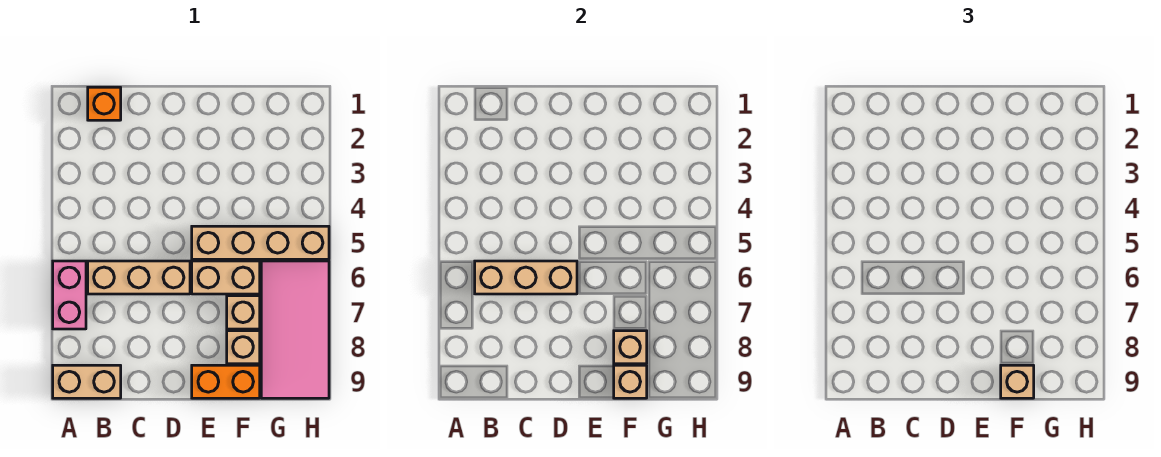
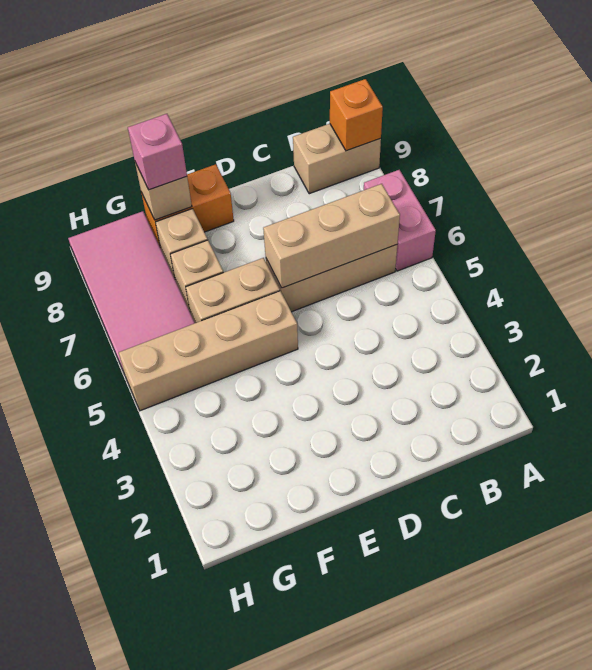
orange brick B1 level 1 -> orange brick A9 level 2
tan brick F8 level 2 -> none
tan brick F9 level 3 -> pink brick F9 level 3

